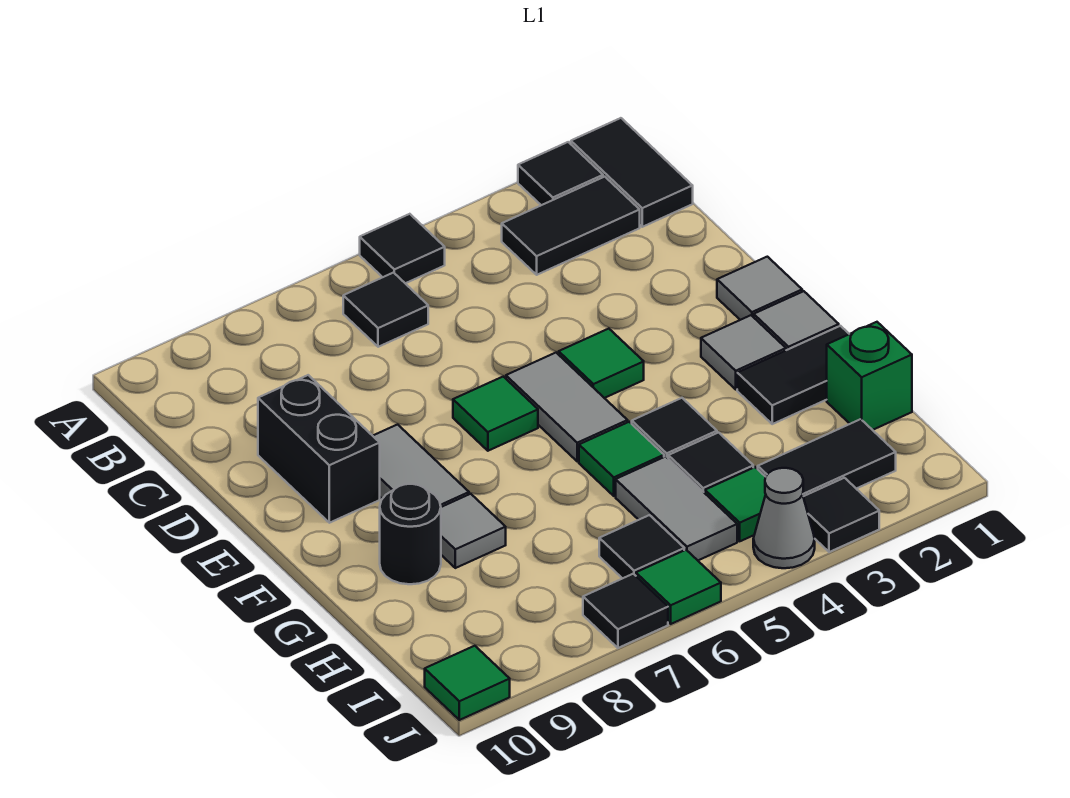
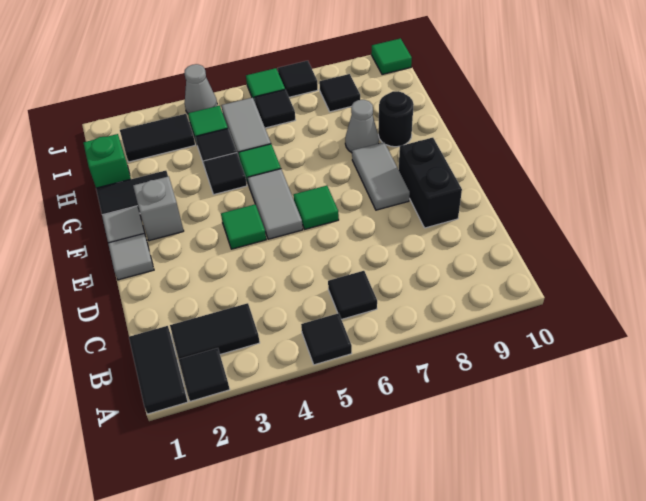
grey tile F2 level 1 -> grey brick F2 level 1
grey tile G8 level 1 -> grey cone G8 level 1
black tile J3 level 1 -> black tile I8 level 1

